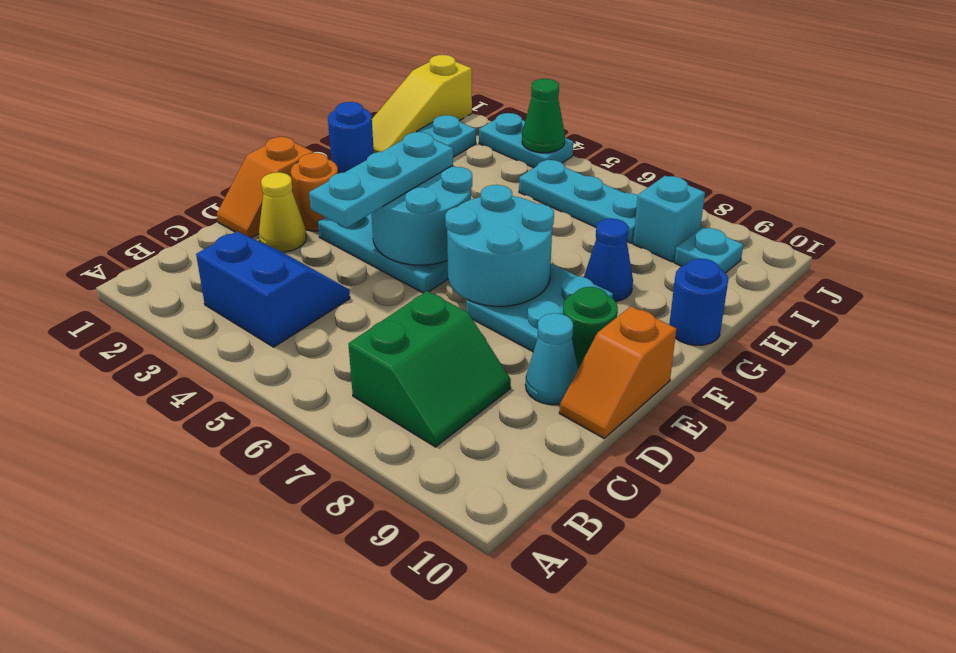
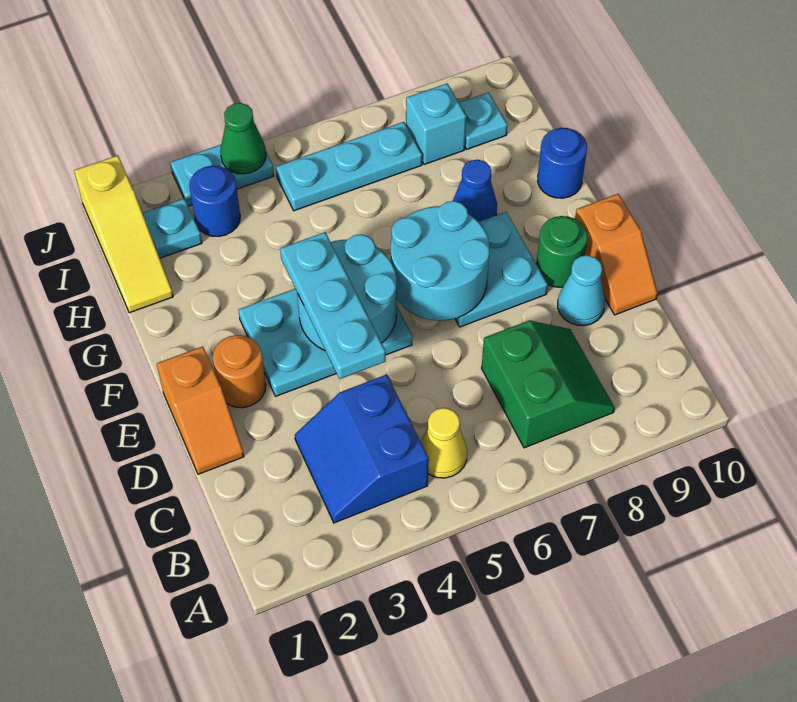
blue slope B3:C4 level 1 top B -> blue slope B3:C4 level 1 top 4
yellow cone D2 level 1 -> yellow cone B5 level 1
blue round brick G1 level 1 -> blue round brick I3 level 1

